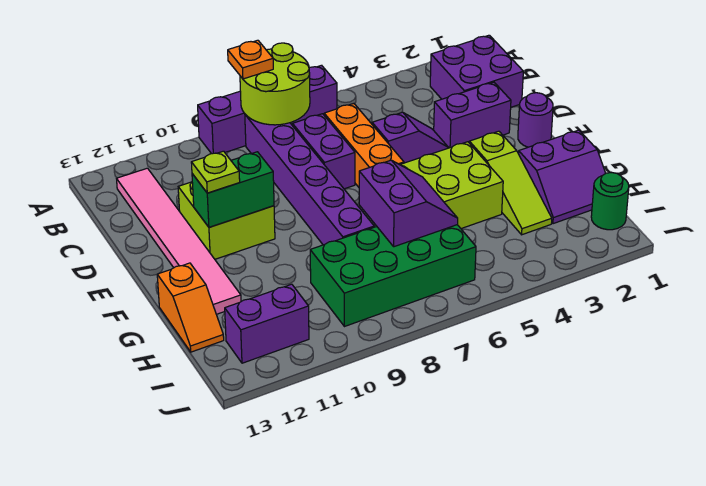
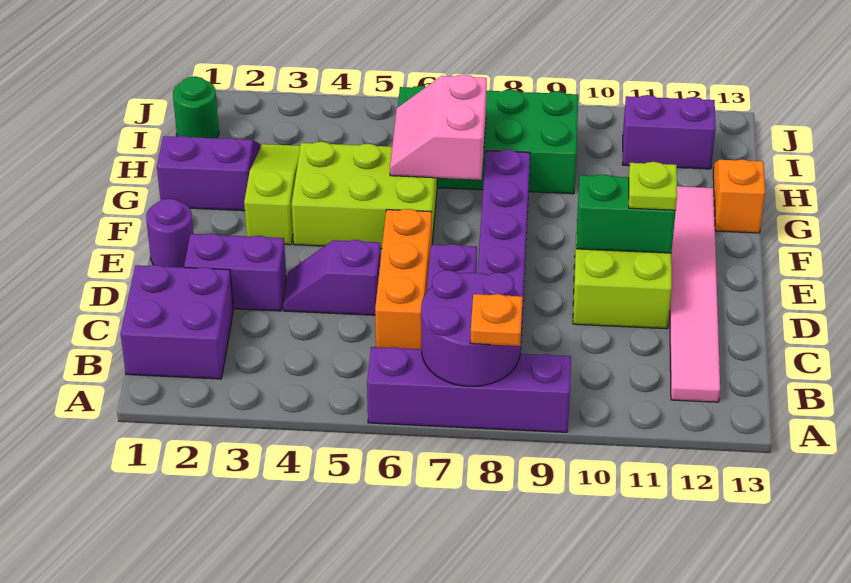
lime round brick A7:B8 level 2 -> purple round brick A7:B8 level 2
purple slope G6:H7 level 2 top 7 -> pink slope G6:H7 level 2 top 7

